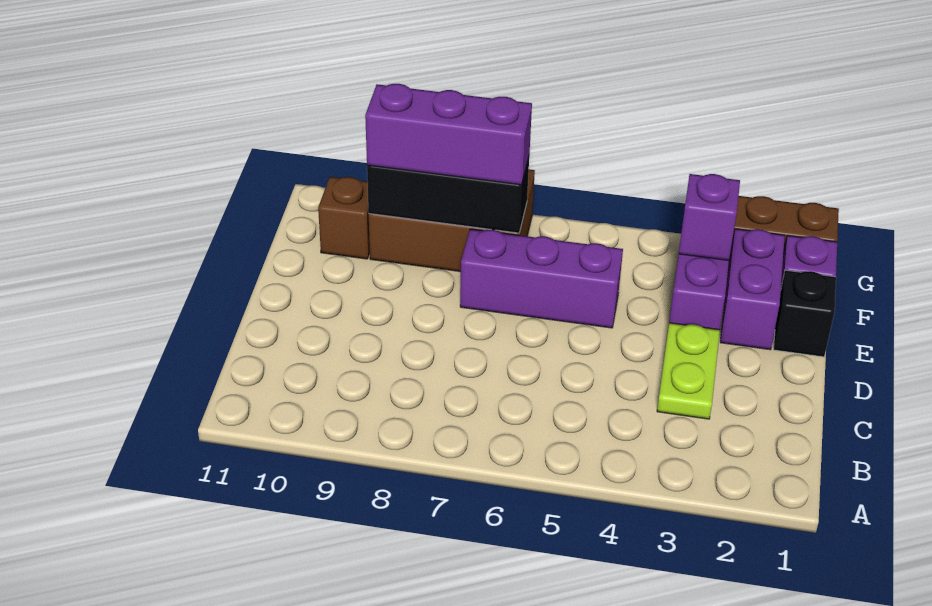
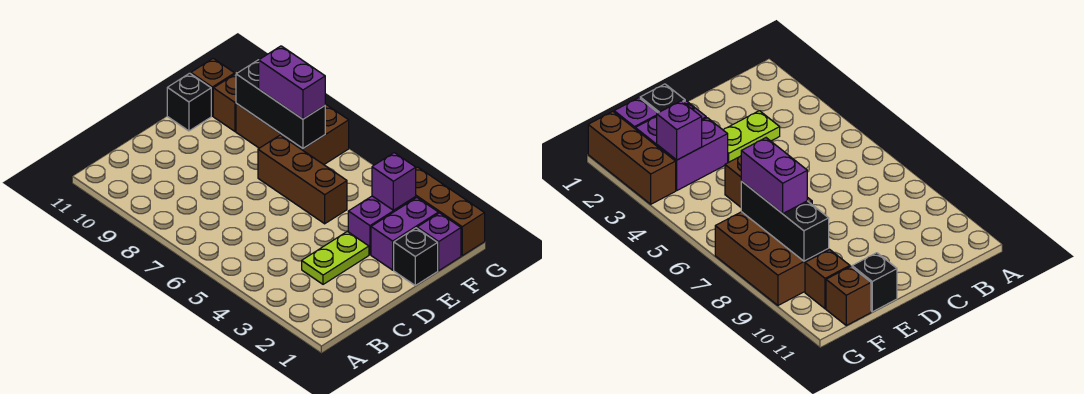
purple brick E5:E7 level 1 -> brown brick E5:E7 level 1
none -> black brick E11 level 1
purple brick F7:F9 level 3 -> purple brick F7:F8 level 3
none -> brown brick F11 level 1

